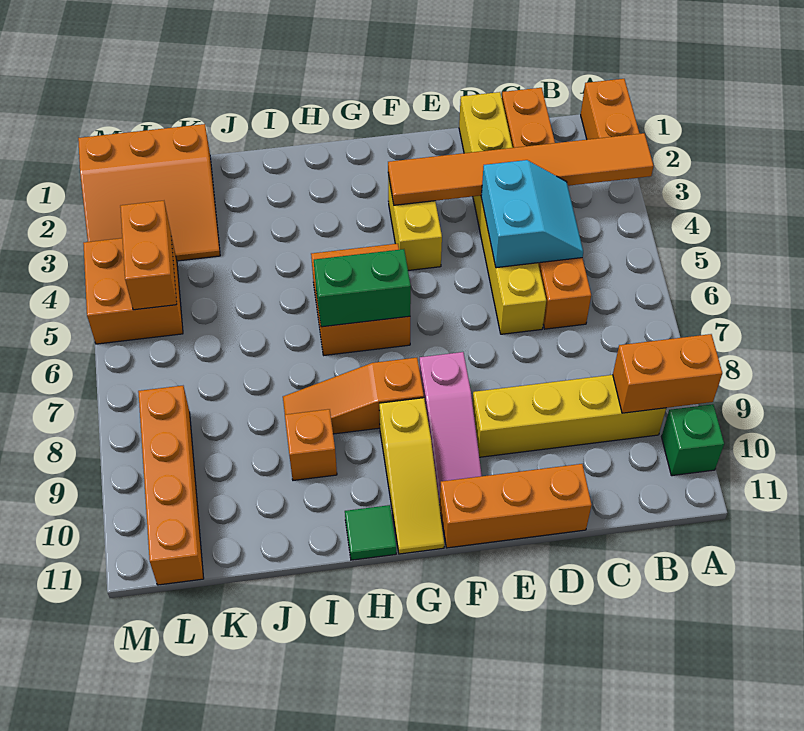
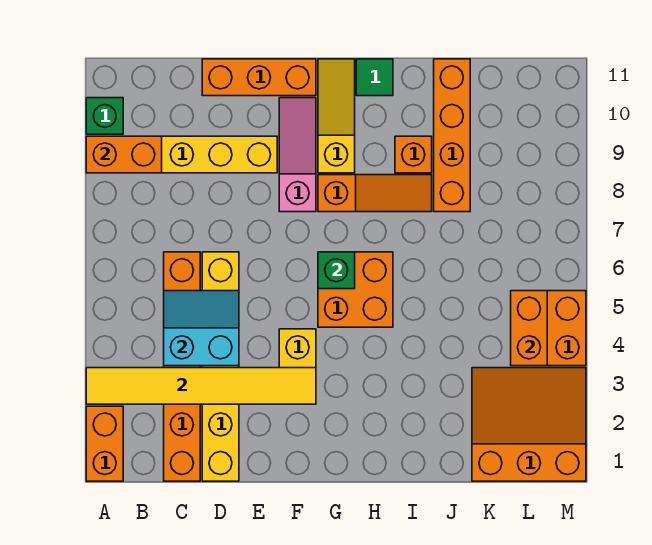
orange tile A3:F3 level 2 -> yellow tile A3:F3 level 2
cyan slope C4:D5 level 2 top D -> cyan slope C4:D5 level 2 top 4
green brick G6:H6 level 2 -> green brick G6 level 2
orange brick L8:L11 level 1 -> orange brick J8:J11 level 1

